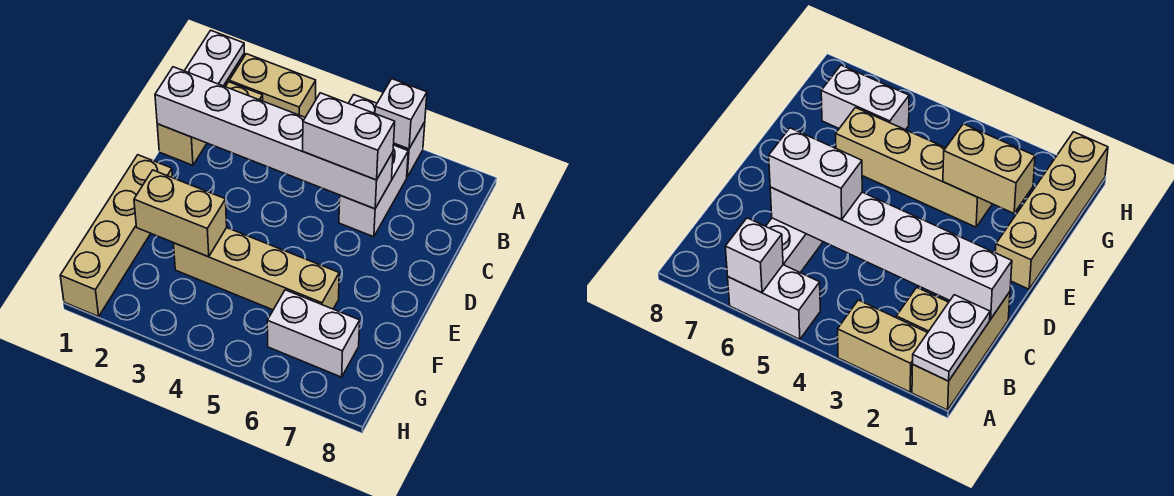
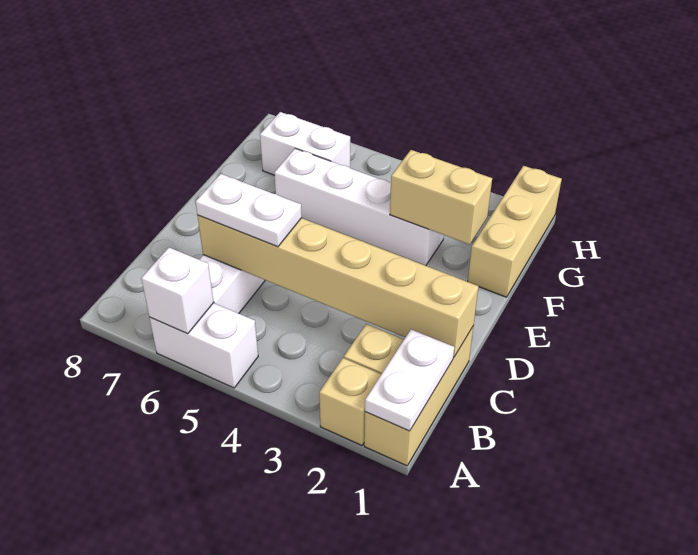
tan brick A2:A3 level 1 -> tan brick A2 level 1
white brick C1:C6 level 2 -> tan brick C1:C6 level 2
white brick C5:C6 level 3 -> white plate C5:C6 level 3
tan brick E1:H1 level 1 -> tan brick F1:H1 level 1
tan brick F3:F6 level 1 -> white brick F3:F6 level 1

